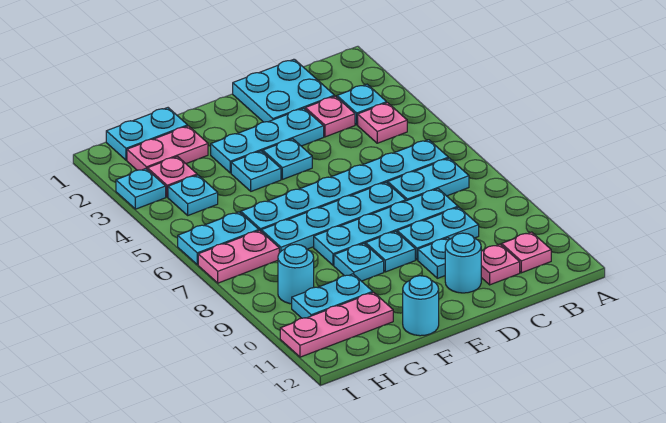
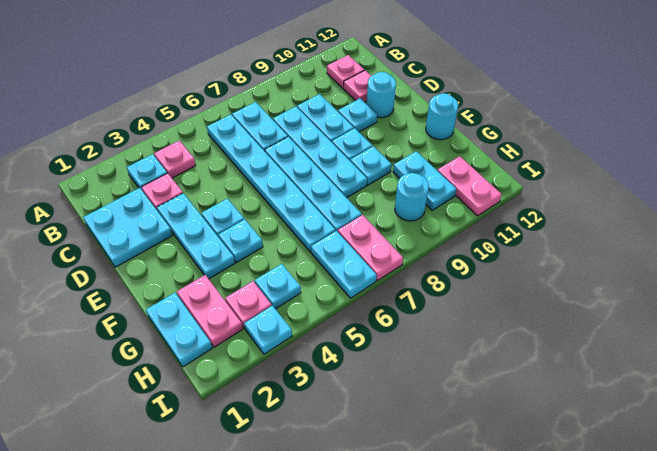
pink plate G11:I11 level 1 -> pink plate H11:I11 level 1

